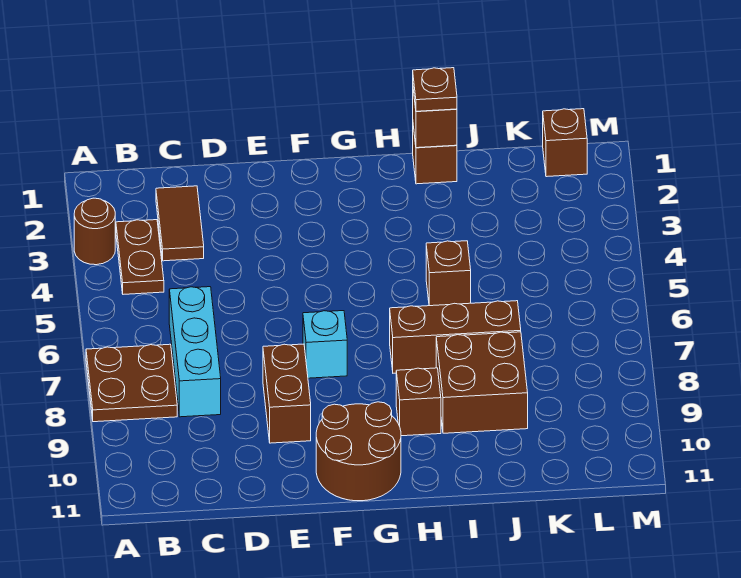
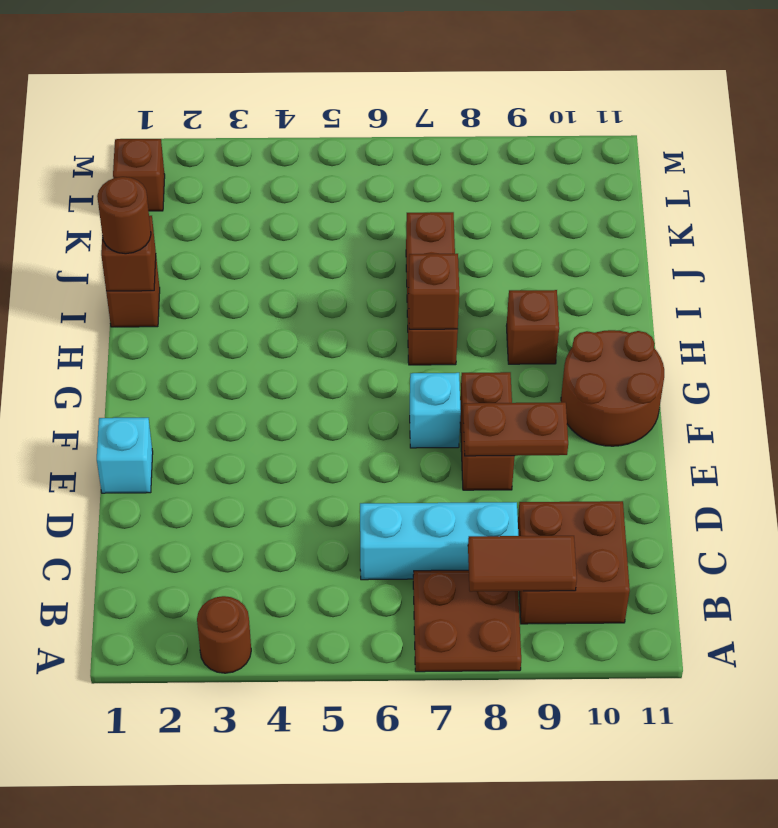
brown plate B3:B4 level 1 -> brown plate E8:E9 level 2
brown tile C2:C3 level 1 -> brown tile B8:B9 level 2
none -> cyan brick E1 level 1
brown brick E8:E9 level 1 -> brown brick E8:F8 level 1
brown plate I1 level 3 -> brown round brick I1 level 3
brown brick I5 level 1 -> brown brick H7 level 2
brown brick I8:J9 level 1 -> brown brick B9:C10 level 1

